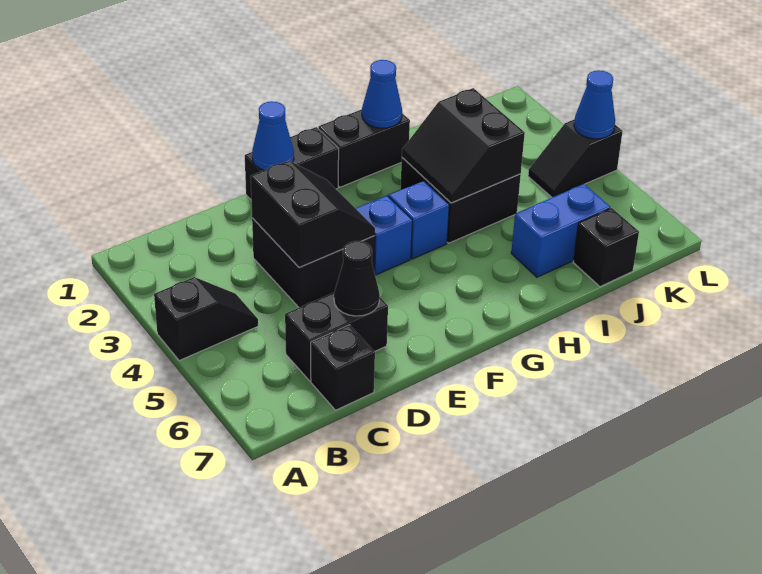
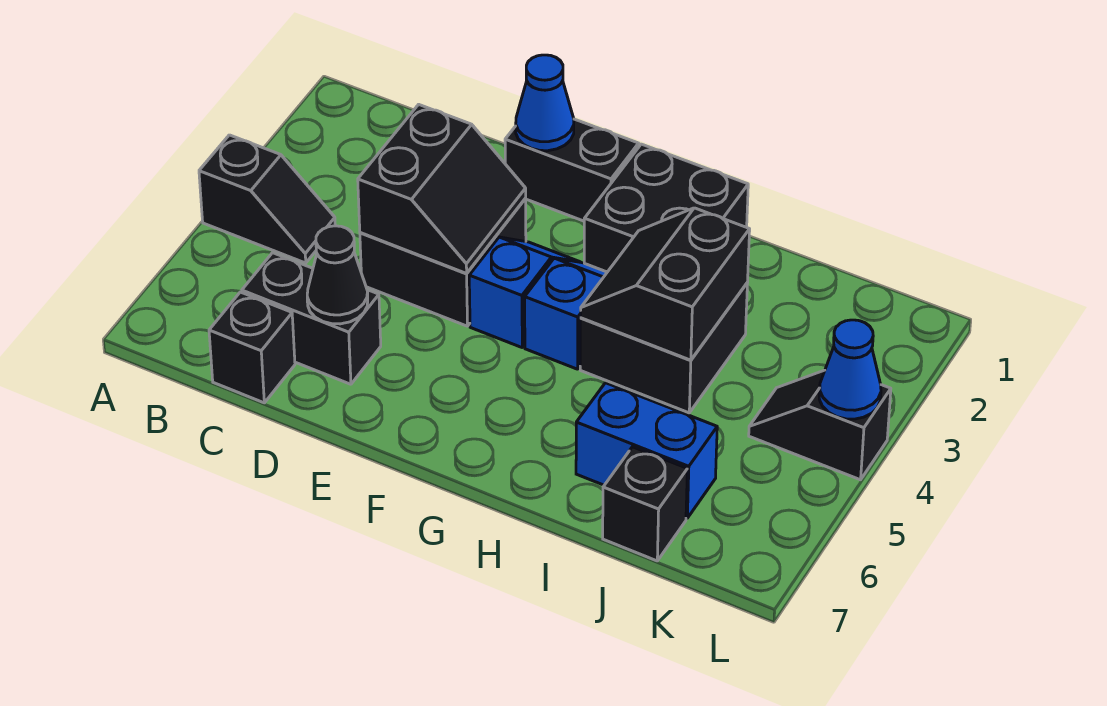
black brick G1:H1 level 1 -> black brick G1:H2 level 1
blue cone H1 level 2 -> none

